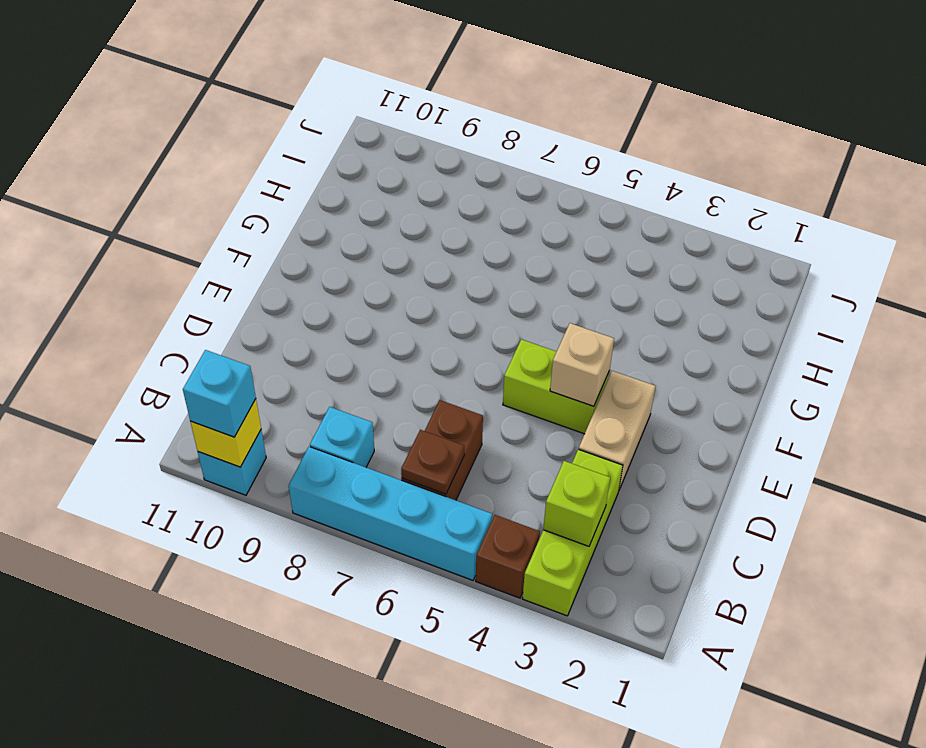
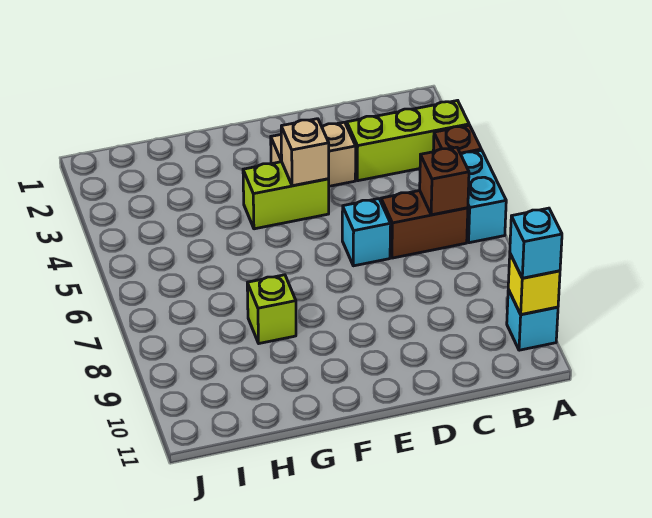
cyan brick A5:A8 level 1 -> cyan brick A5:A6 level 1
lime brick B3 level 2 -> lime brick G8 level 1
brown plate B6 level 2 -> brown brick B6 level 2
cyan brick B8 level 1 -> cyan brick D6 level 1
lime brick E4:E5 level 1 -> lime brick E4:F4 level 1

